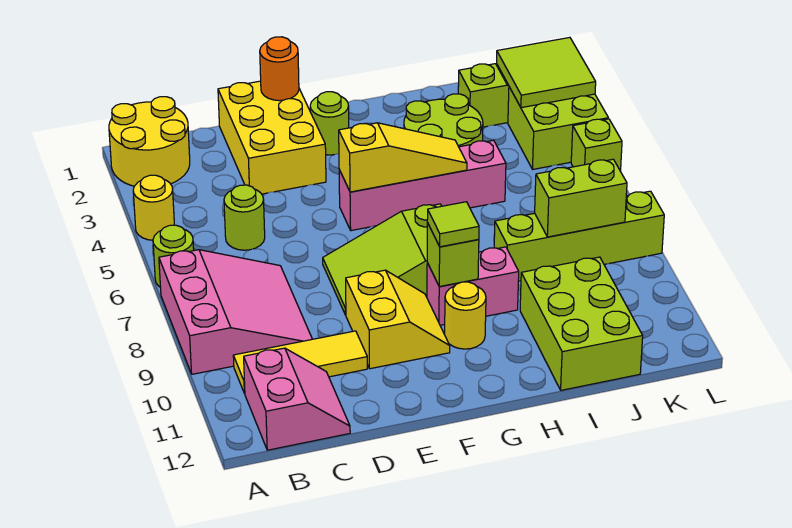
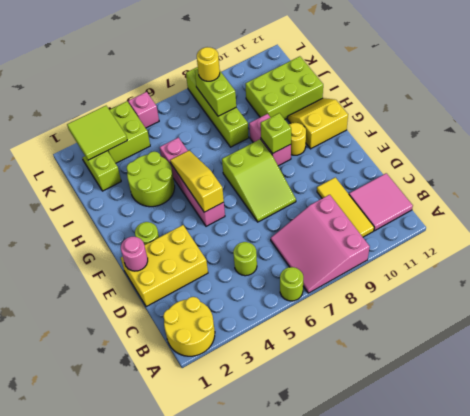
yellow round brick A4 level 1 -> yellow round brick K8 level 3
pink slope A7:C9 level 1 top A -> pink slope A7:C9 level 1 top 9
pink slope B11:C12 level 1 top B -> pink tile B11:C12 level 1
orange round brick E1 level 2 -> pink round brick E1 level 2
yellow slope E9:F10 level 1 top E -> yellow slope G11:H12 level 1 top G
lime tile G9 level 3 -> none
lime brick L5 level 1 -> pink brick L5 level 1

